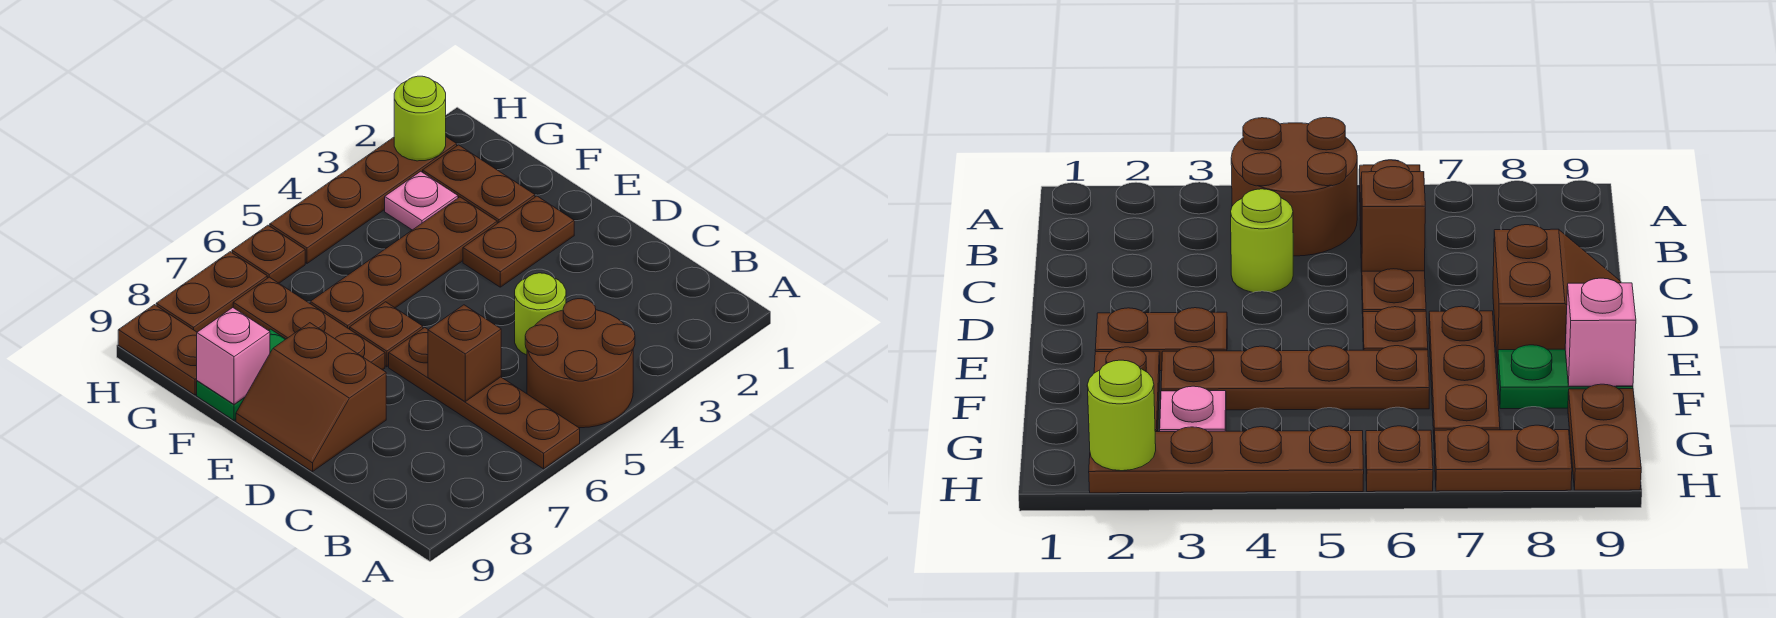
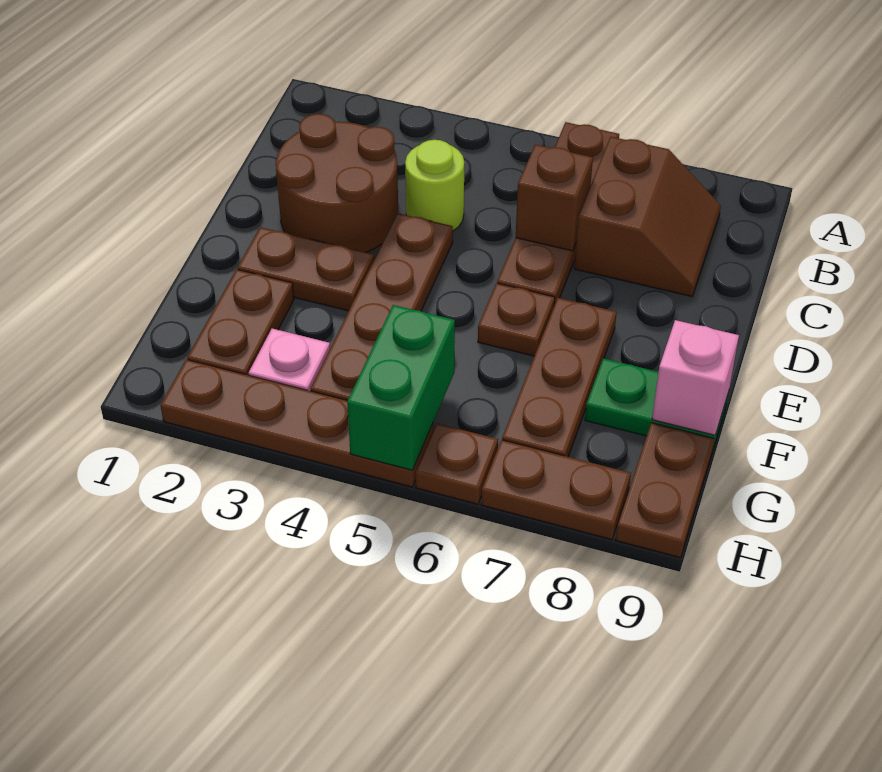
brown round brick A4:B5 level 1 -> brown round brick C2:D3 level 1
brown slope D8:E9 level 1 top 8 -> brown slope B7:C8 level 1 top 7
brown plate F3:F6 level 1 -> brown plate D4:G4 level 1
none -> green brick G5:H5 level 2
lime round brick H2 level 2 -> none

